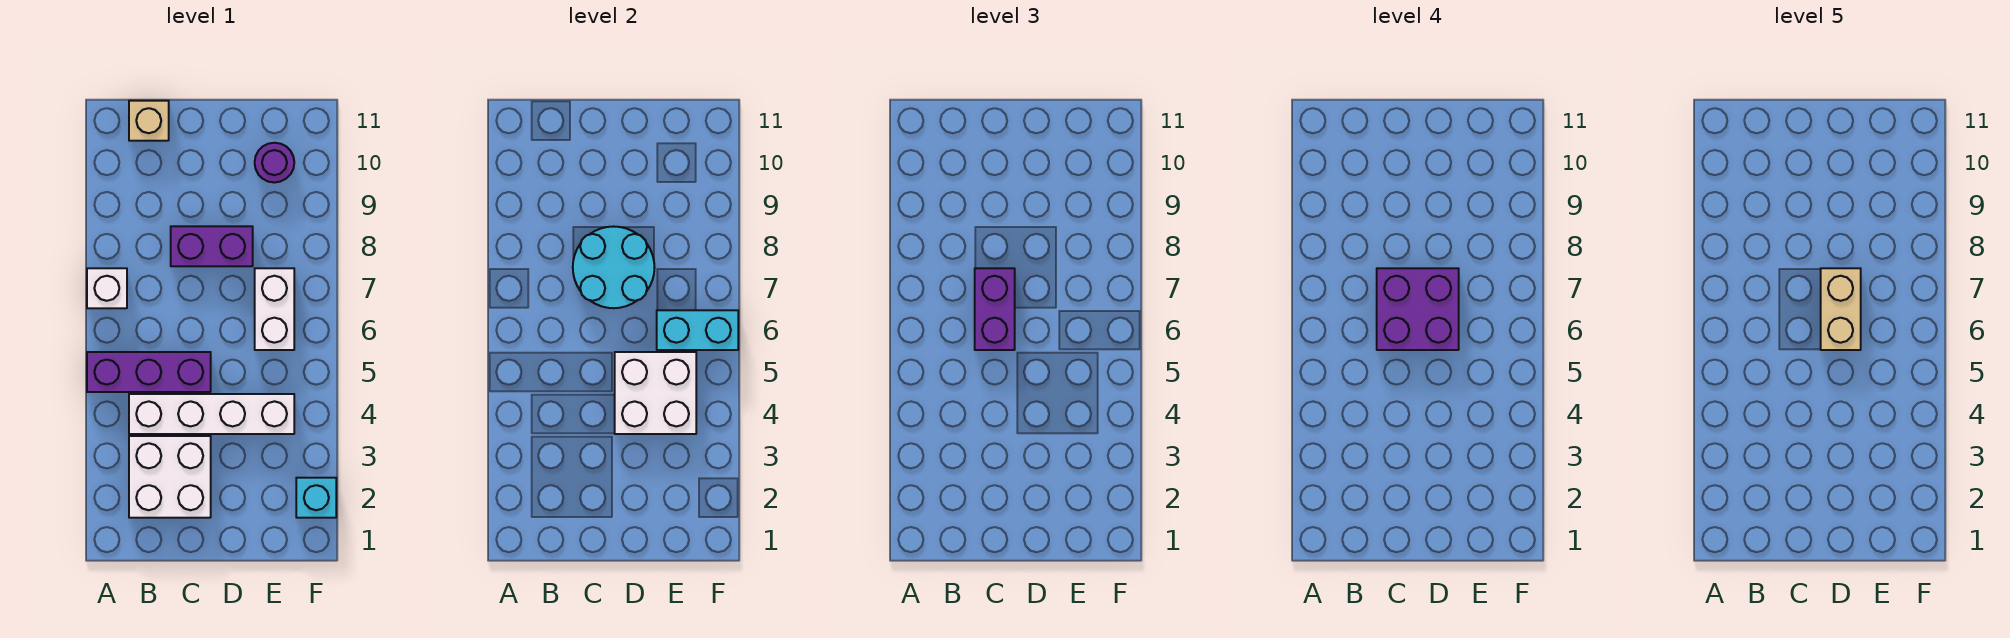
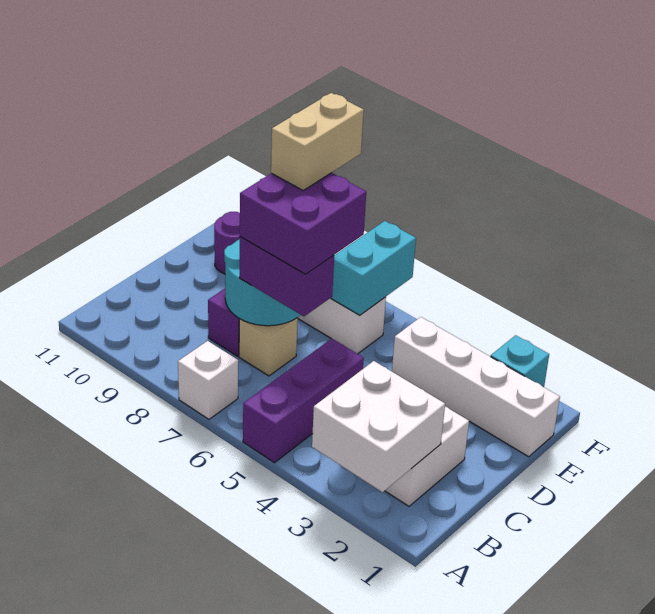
white brick B4:E4 level 1 -> white brick E1:E4 level 1
tan brick B11 level 1 -> tan brick C7 level 1
white brick D4:E5 level 2 -> white brick A2:B3 level 2
tan brick D6:D7 level 5 -> tan brick D7:E7 level 5

